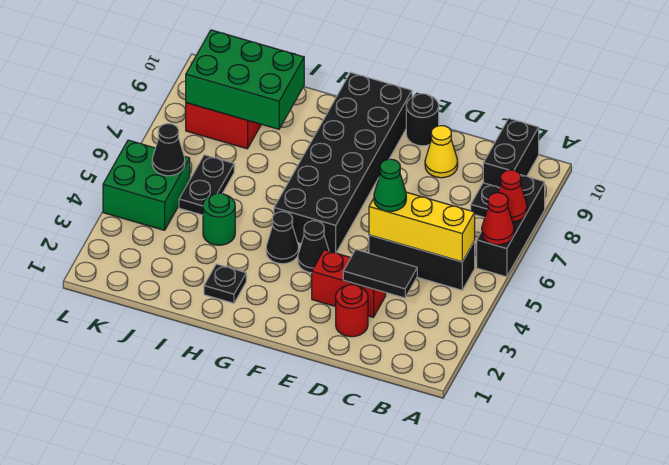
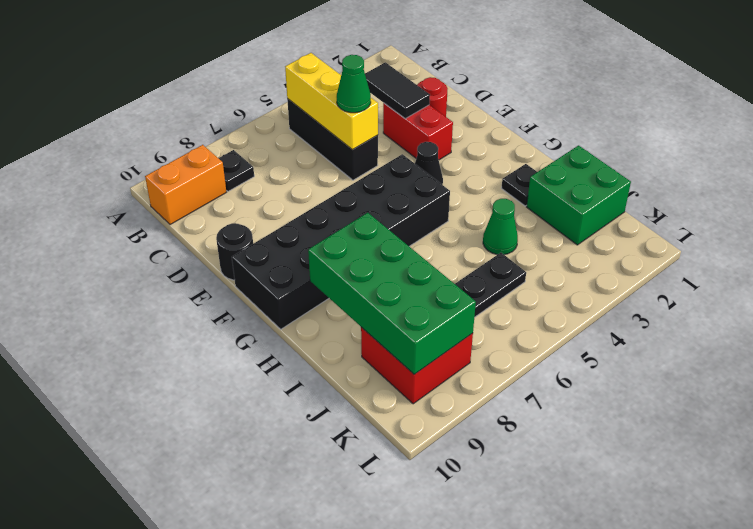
black brick A6:A8 level 1 -> none
red cone A6 level 2 -> none
red cone A7 level 2 -> none
black brick B9:B10 level 1 -> orange brick B9:B10 level 1
yellow cone D9 level 1 -> none
black cone G4 level 1 -> none
green round brick I4 level 1 -> green cone I4 level 1
green brick I8:K9 level 2 -> green brick H8:K9 level 2
green brick K4:L5 level 1 -> green brick I1:J2 level 1
black cone K5 level 2 -> none

